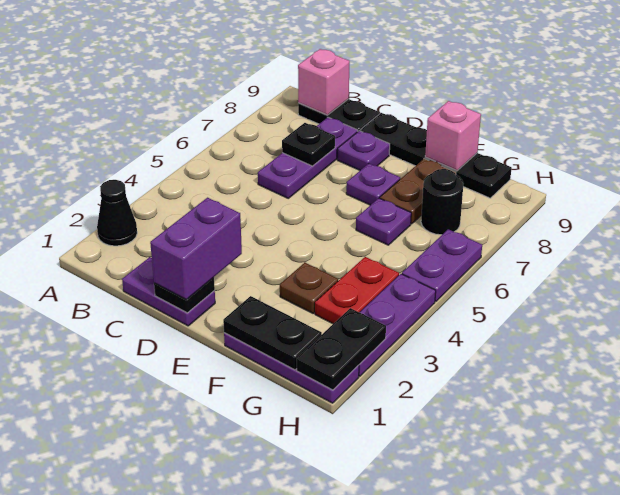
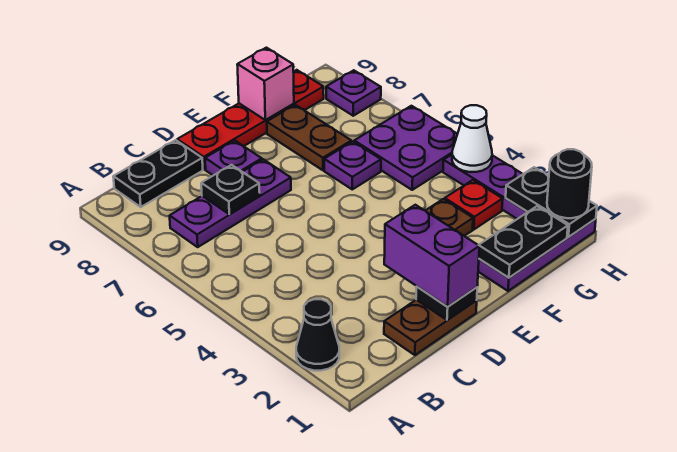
pink brick B9 level 2 -> none
purple plate C1:D1 level 1 -> brown plate C1:D1 level 1
purple plate C6:C8 level 1 -> purple plate B7:D7 level 1
black plate D9:G9 level 1 -> red plate D9:G9 level 1
purple plate E7 level 1 -> purple plate H8 level 1
red plate G3:G4 level 1 -> red plate G3 level 1
black round brick G7 level 1 -> black round brick H1 level 3
none -> white cone H4 level 2
purple plate H5:H6 level 1 -> purple plate G5:H6 level 1

